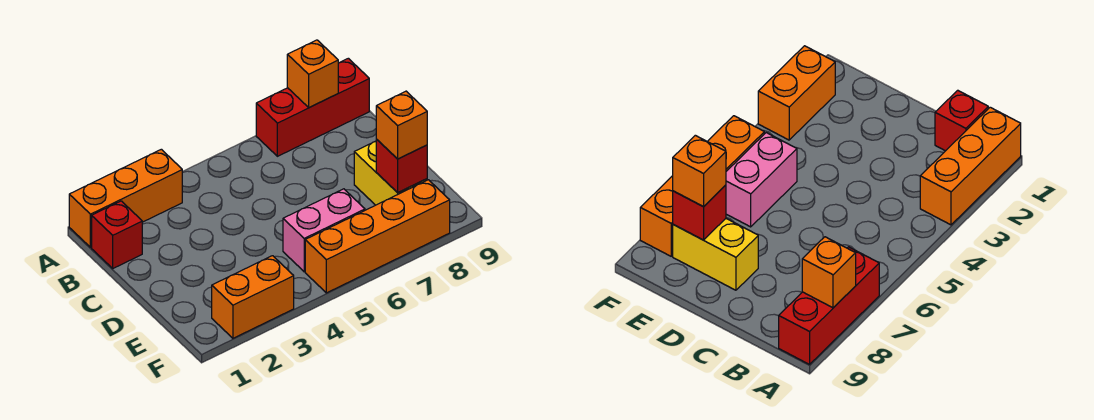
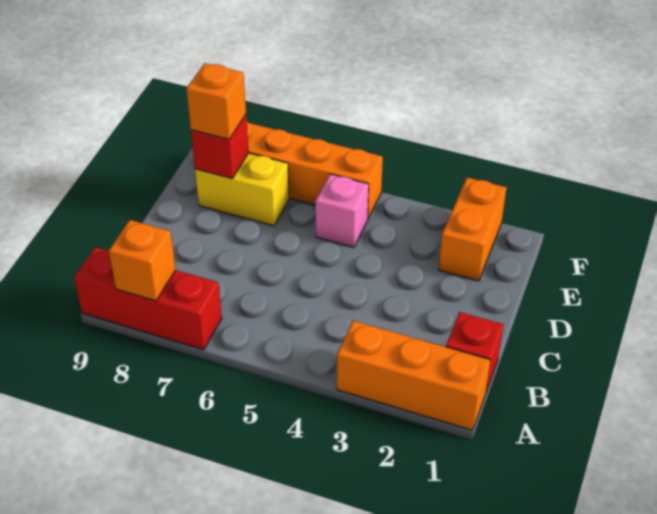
yellow brick D8:E8 level 1 -> yellow brick E7:E8 level 1
pink brick E5:E6 level 1 -> pink brick E5 level 1
orange brick F2:F3 level 1 -> orange brick E2:F2 level 1

